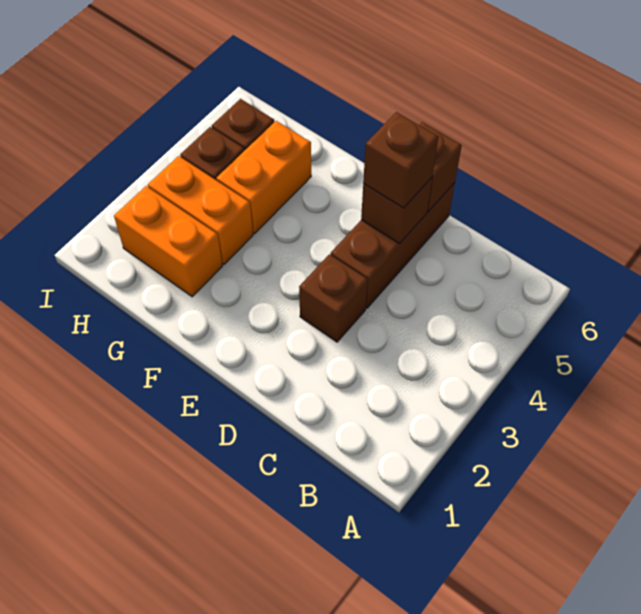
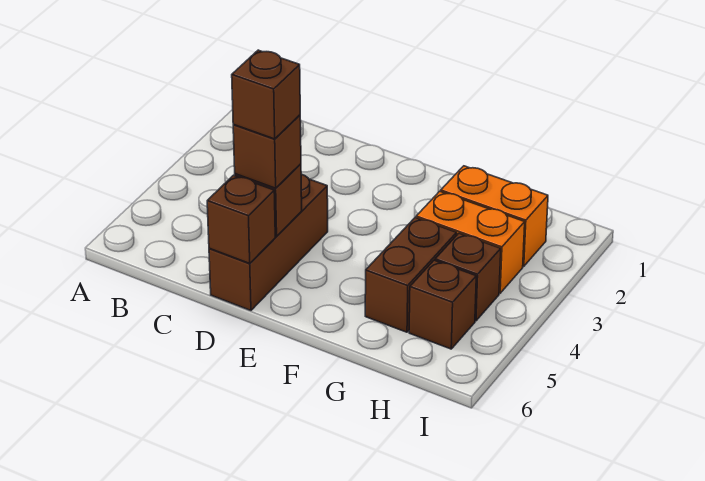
brown brick D3 level 1 -> brown brick D5 level 4
orange brick G4:G5 level 1 -> brown brick G4:G5 level 1

